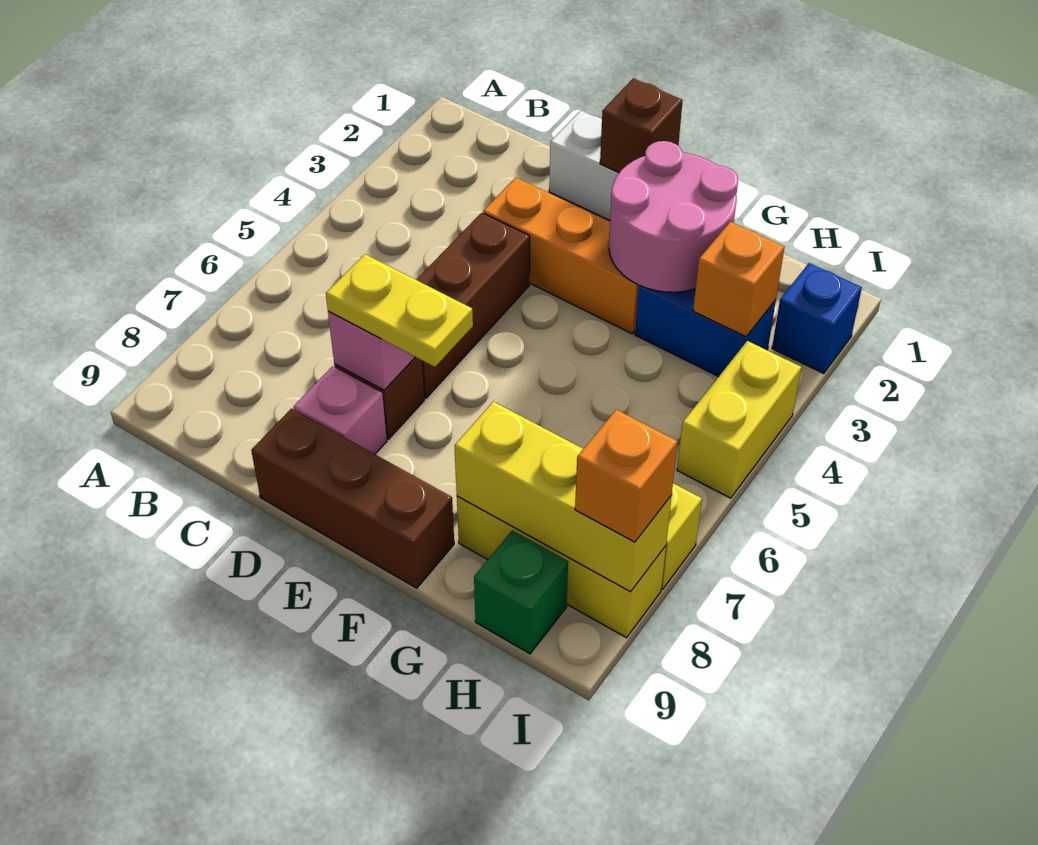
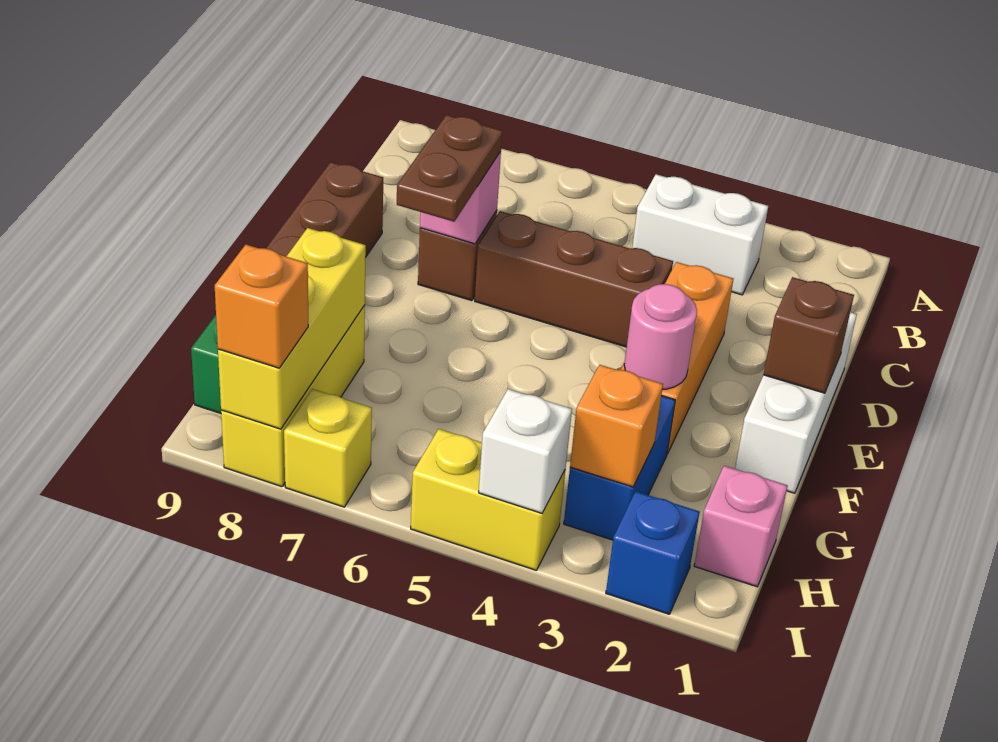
none -> white brick B3:B4 level 1
yellow plate D7:E7 level 3 -> brown plate D7:E7 level 3
pink brick D8 level 1 -> pink brick H1 level 1
pink round brick F2:G3 level 2 -> pink round brick F3 level 2
none -> white brick I4 level 2

